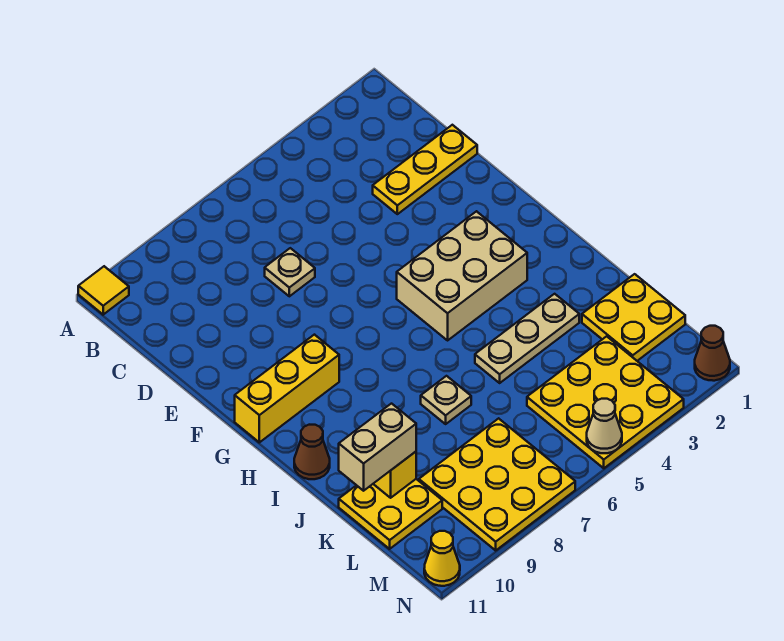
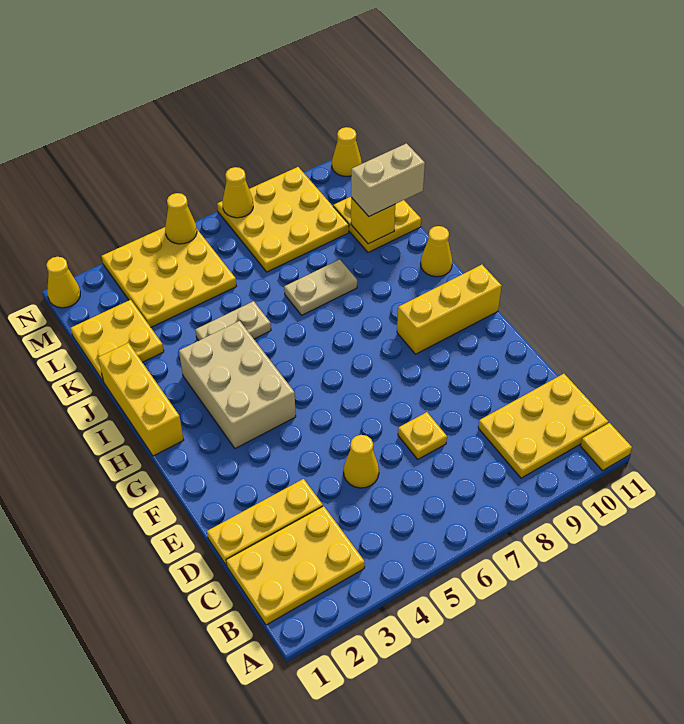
none -> yellow plate B1:C3 level 1
none -> yellow plate B9:C11 level 1
none -> yellow cone D5 level 1
tan plate D7 level 1 -> yellow plate D7 level 1
tan brick G3:H5 level 1 -> tan brick G3:I4 level 1
none -> yellow brick H1:J1 level 1
brown cone I11 level 1 -> yellow cone I11 level 1
tan plate J3:J5 level 1 -> tan plate J4:J5 level 1
tan plate J7 level 1 -> tan plate J7:J8 level 1
brown cone N1 level 1 -> yellow cone N1 level 1
tan cone N5 level 2 -> yellow cone N5 level 2
none -> yellow cone N7 level 2

